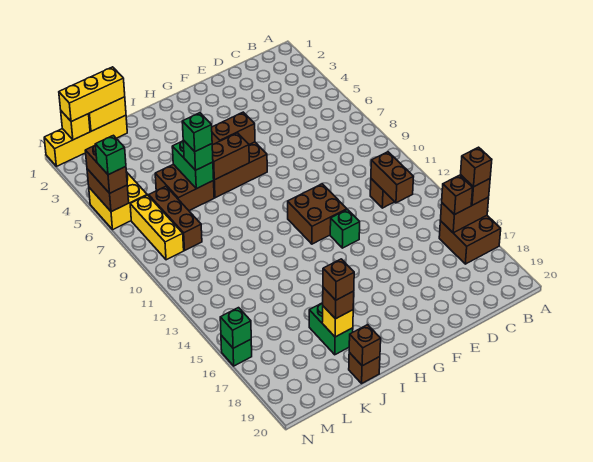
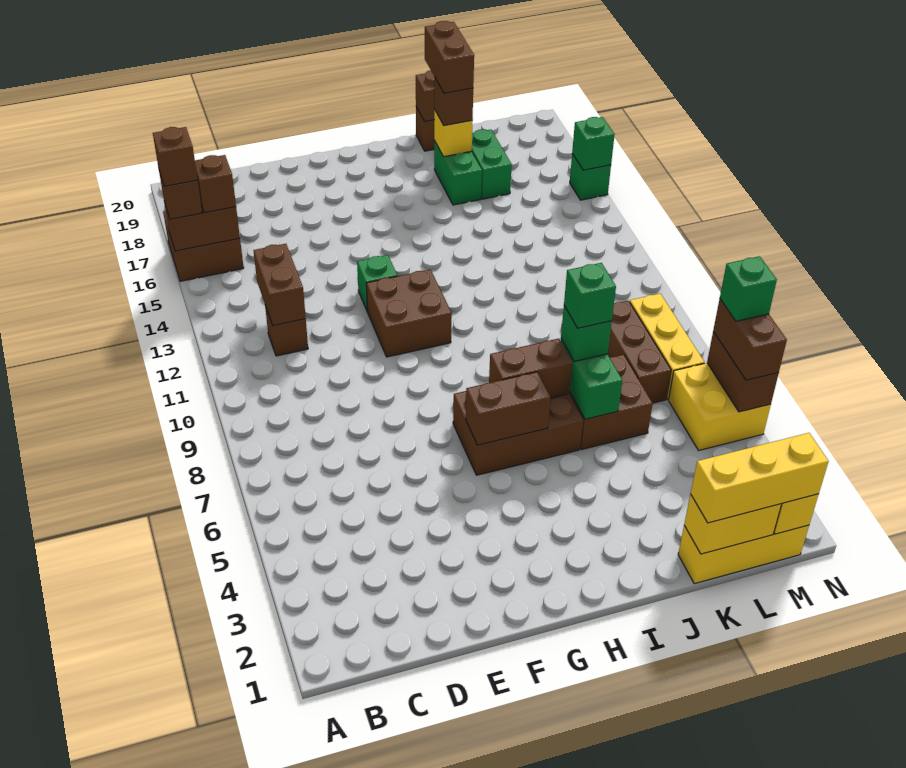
brown brick J18 level 4 -> brown brick J18:J19 level 4
yellow brick K1:N1 level 1 -> yellow brick K1:M1 level 1
none -> green brick K17:K18 level 1

